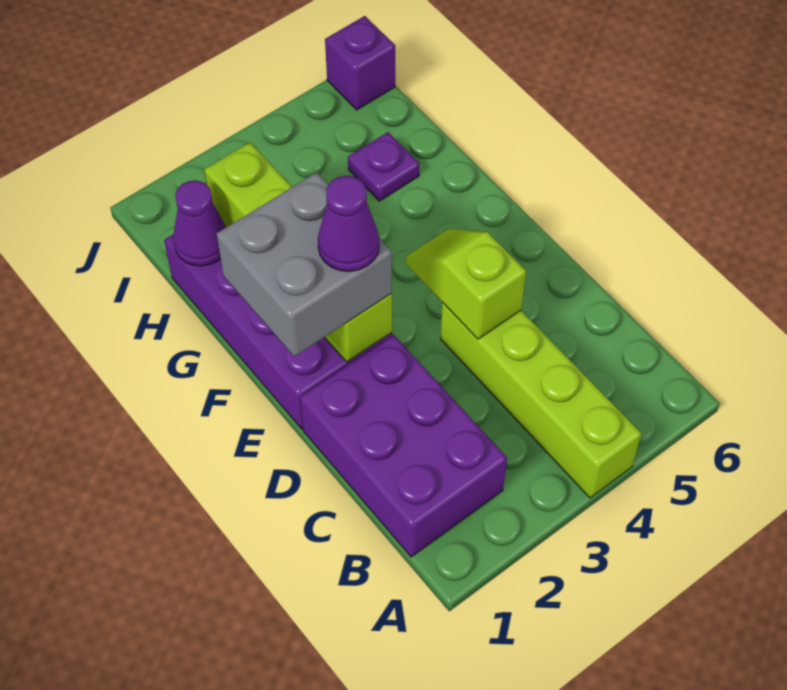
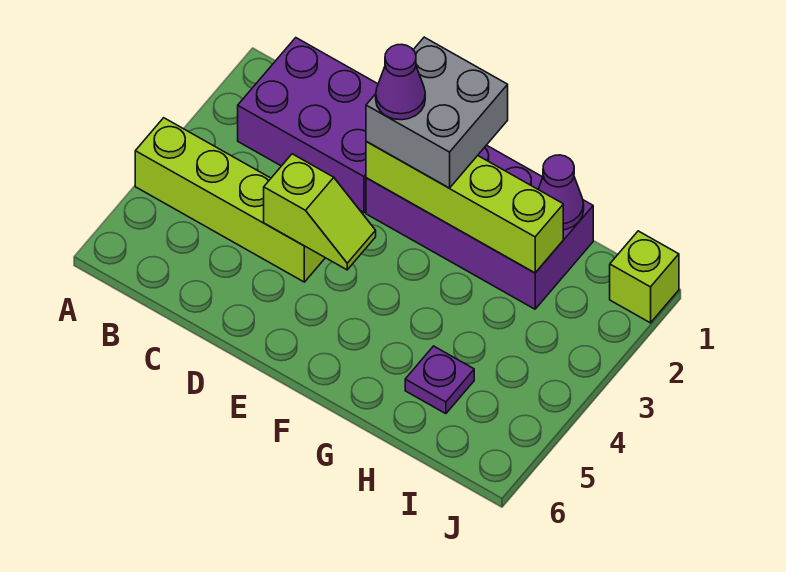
none -> lime brick J1 level 1
purple brick J6 level 1 -> none

